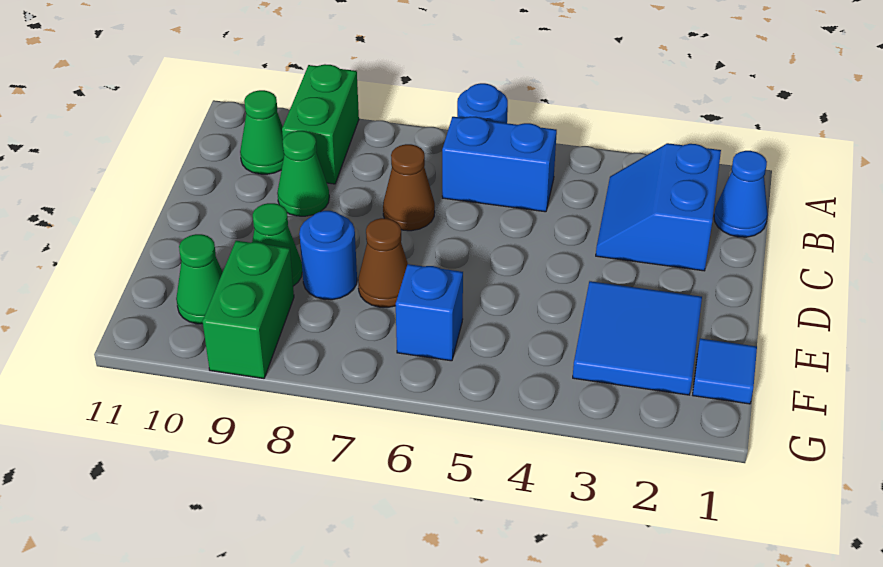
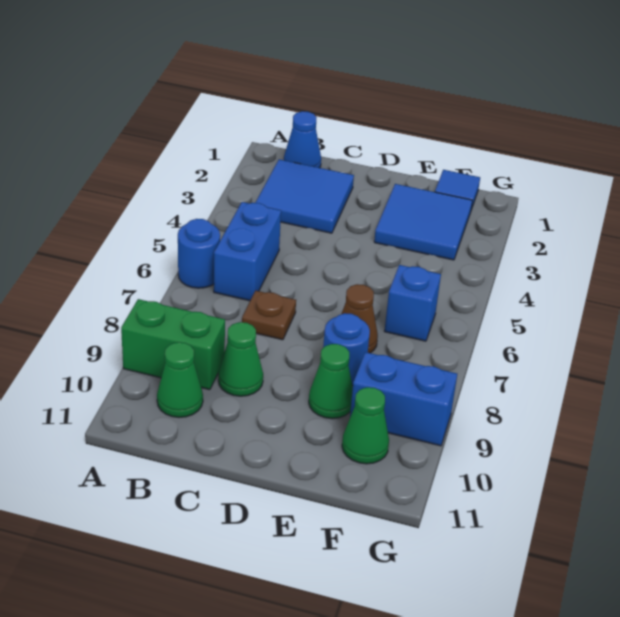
blue slope B2:C3 level 1 top 2 -> blue tile B2:C3 level 1
brown cone C7 level 1 -> brown plate C7 level 1
green brick F9:G9 level 1 -> blue brick F9:G9 level 1

